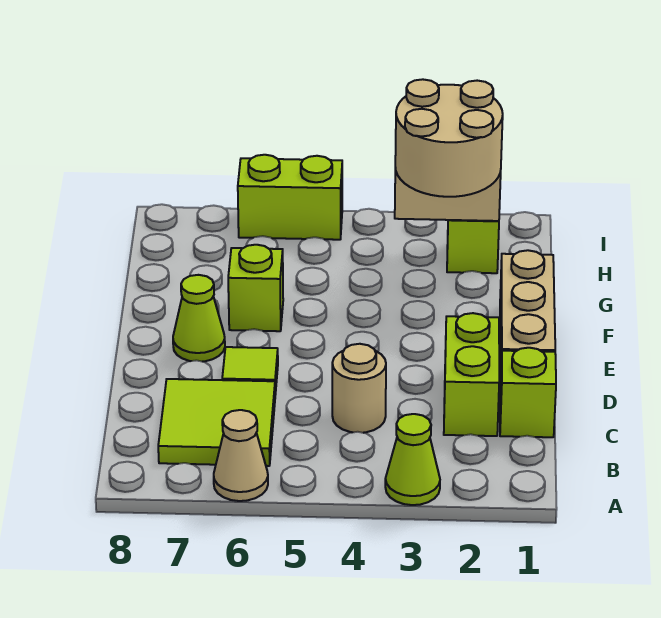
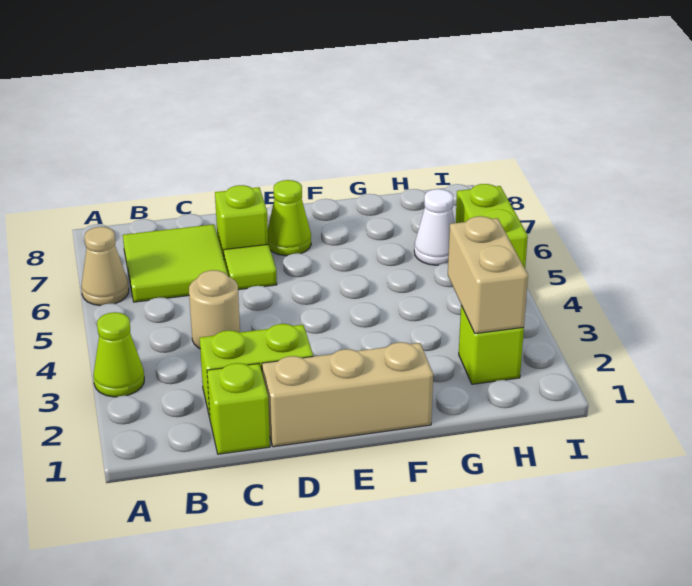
lime brick F6 level 1 -> lime brick D7 level 1
tan round brick G2:H3 level 3 -> none
none -> white cone H6 level 1

